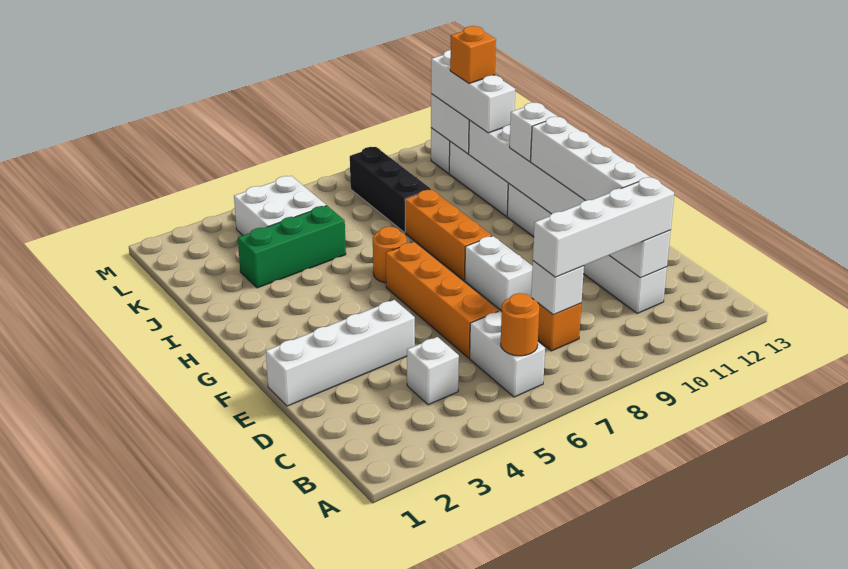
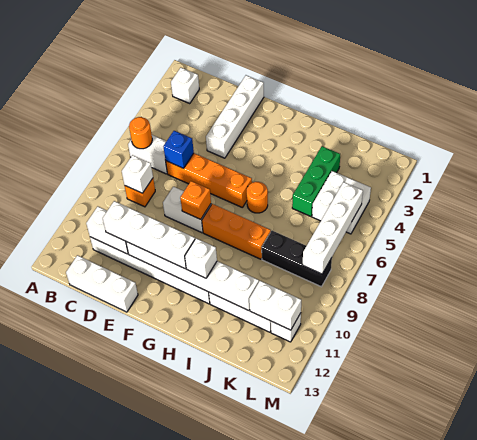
white brick C4 level 1 -> white brick B2 level 1
white brick C8:C11 level 3 -> white brick L5:L8 level 2
none -> blue brick D6 level 2
white brick J11:L11 level 3 -> white brick C13:E13 level 1
orange brick K11 level 4 -> orange brick F8 level 2

